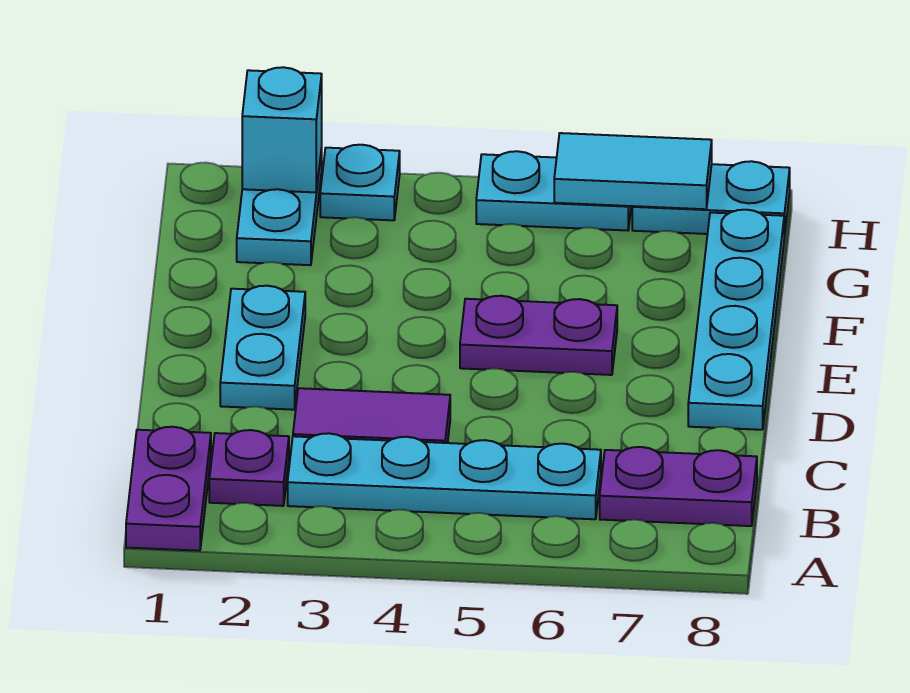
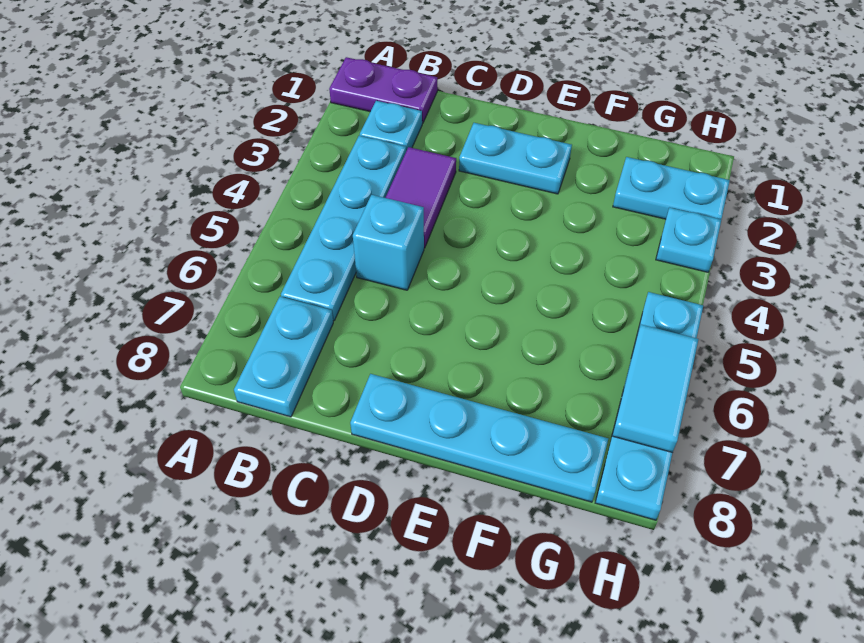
purple plate B2 level 1 -> cyan plate B2 level 1
purple plate B7:B8 level 1 -> cyan plate B7:B8 level 1
purple plate E5:E6 level 1 -> none
cyan brick H2 level 2 -> cyan brick C5 level 1

